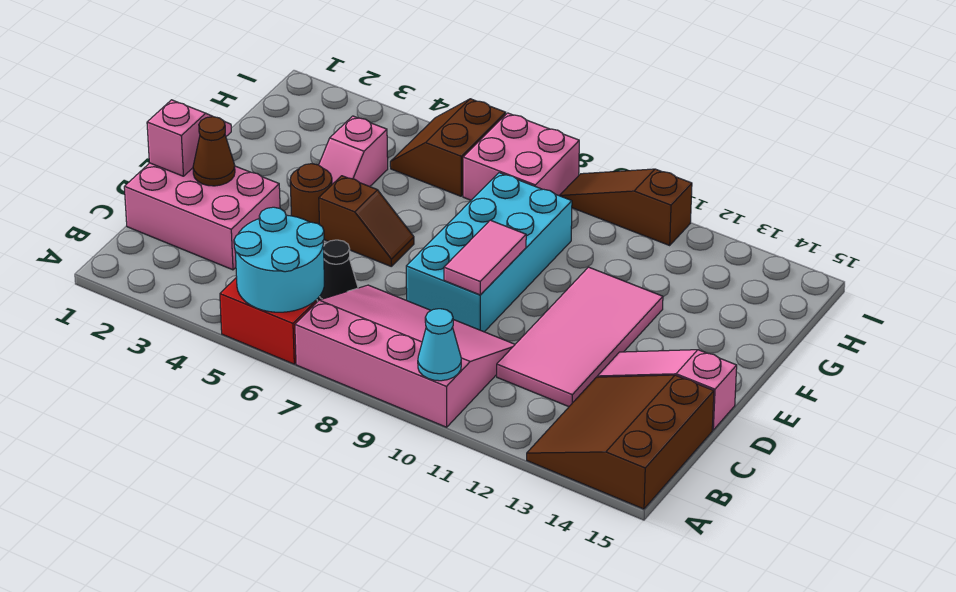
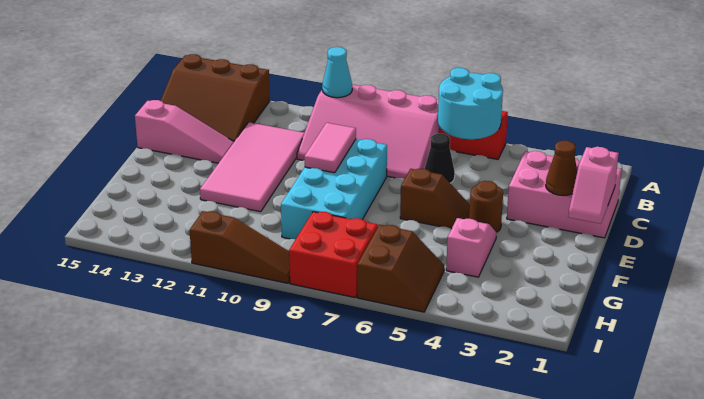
brown slope A13:C15 level 1 top 15 -> brown slope A13:C15 level 1 top A
brown slope E5:E6 level 1 top 5 -> brown slope E5:E6 level 1 top 6
pink brick H7:I8 level 1 -> red brick H7:I8 level 1

